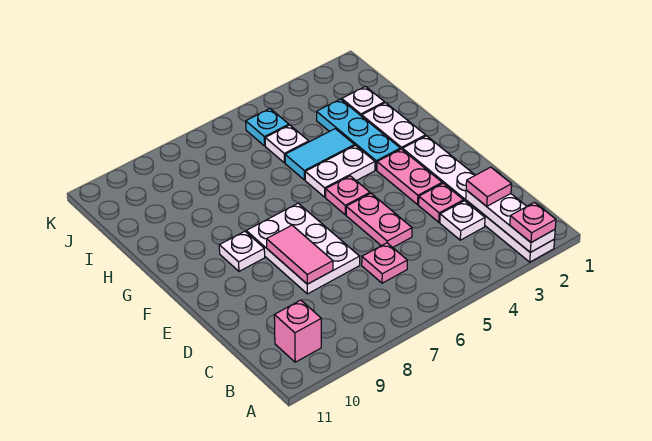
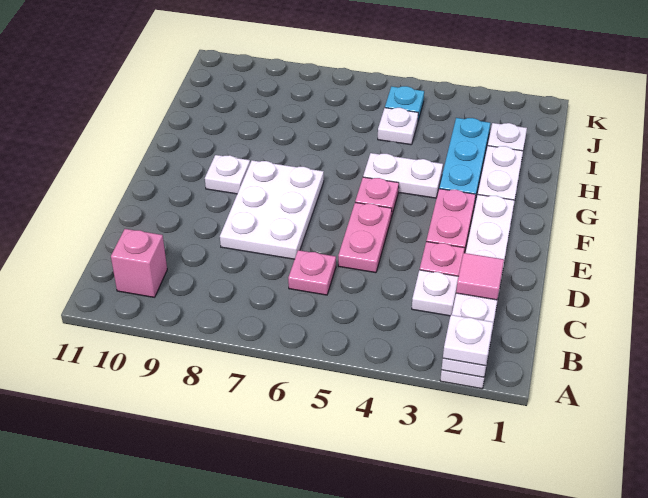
pink plate A2 level 3 -> white plate A2 level 3
pink tile D8:E8 level 2 -> none
cyan tile H4:H5 level 1 -> none

